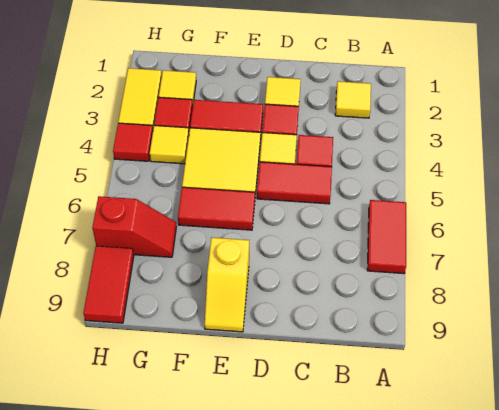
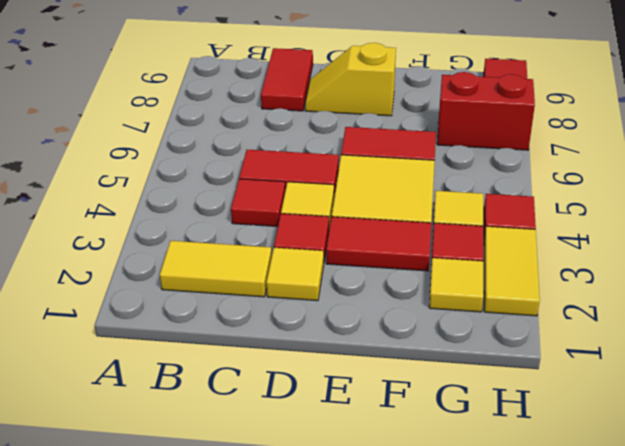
red tile A6:A7 level 1 -> red tile C8:C9 level 1
yellow tile B2 level 1 -> yellow tile B2:C2 level 1
yellow slope E8:E9 level 1 top 8 -> yellow slope D8:E8 level 1 top E
red slope G7:H7 level 1 top H -> red brick G7:H7 level 1

